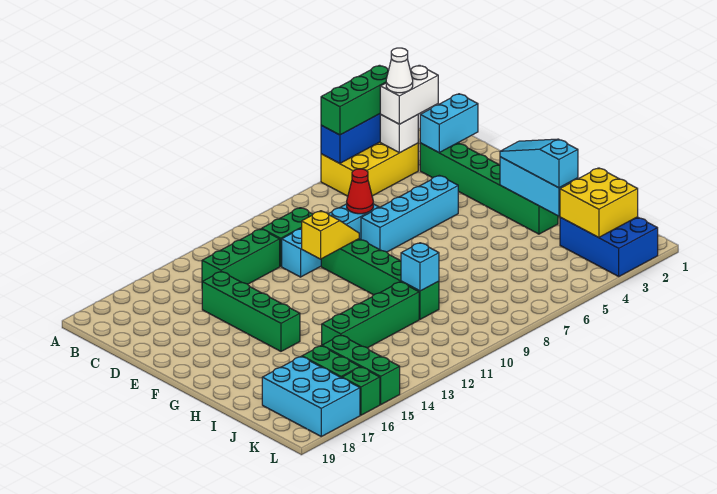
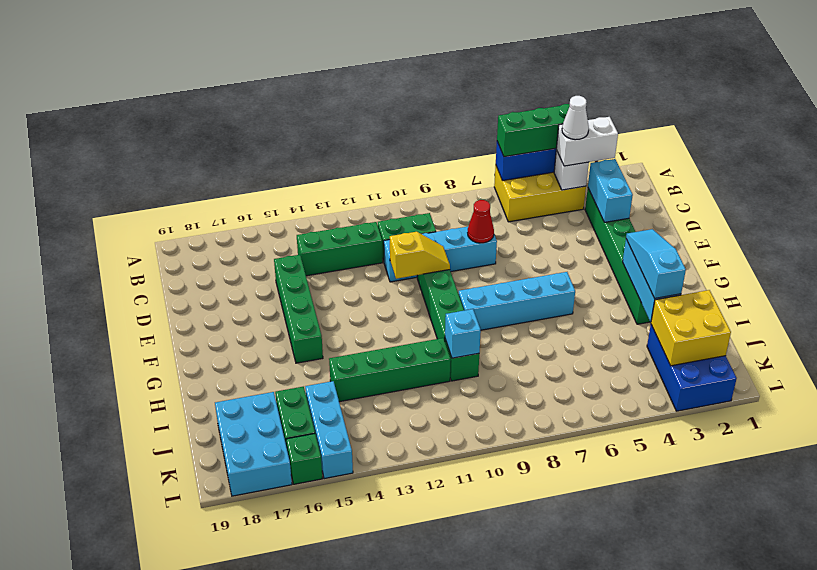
cyan brick C2:C3 level 2 -> cyan brick C3:D3 level 2
cyan brick E5:E8 level 1 -> cyan brick G6:G9 level 1
green brick J15:L15 level 1 -> cyan brick J15:L15 level 1

